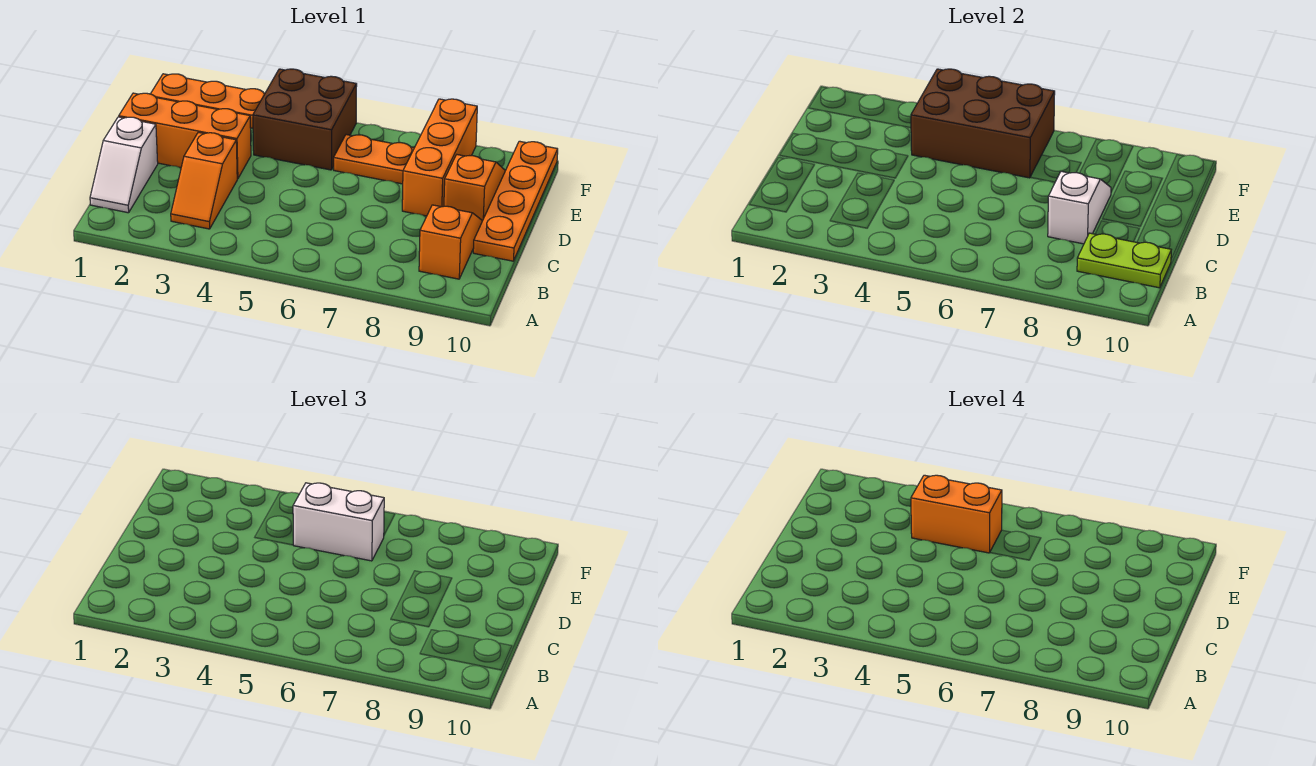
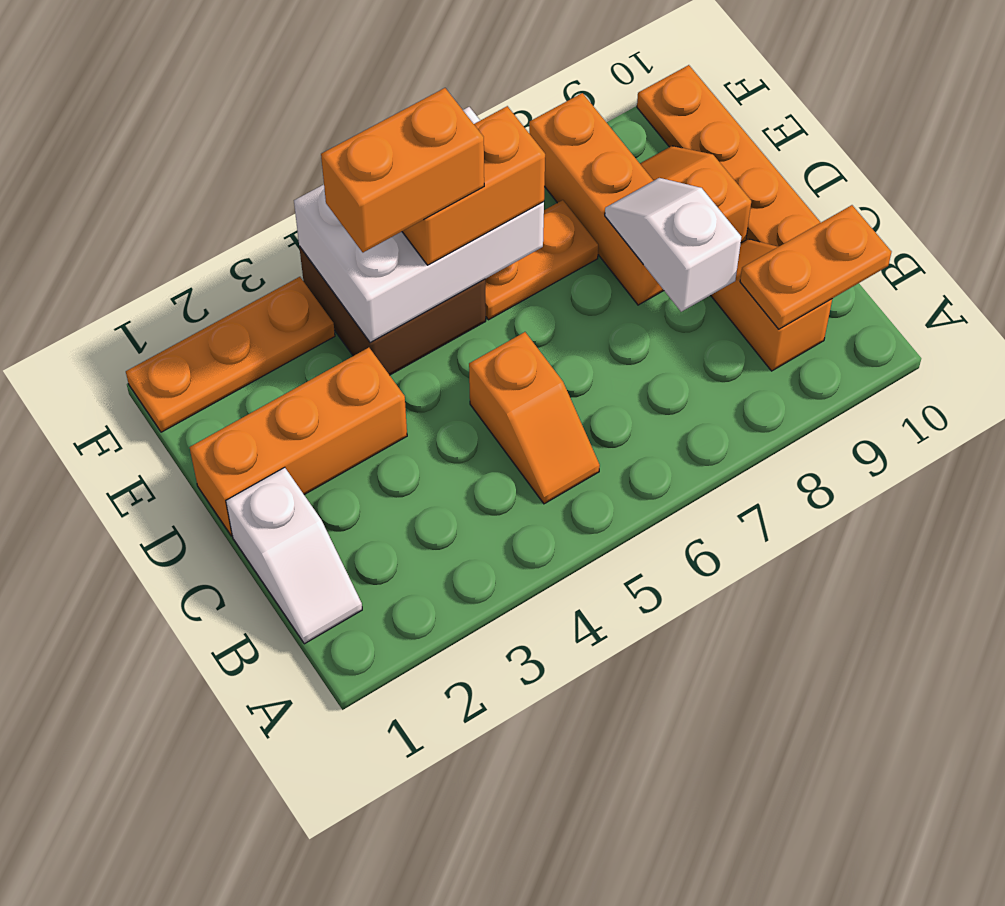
orange slope B3:C3 level 1 top C -> orange slope B5:C5 level 1 top C
lime plate B9:B10 level 2 -> orange plate B9:B10 level 2
brown brick E4:F6 level 2 -> white brick E4:F6 level 2
white brick E5:E6 level 3 -> orange brick E5:E6 level 3

